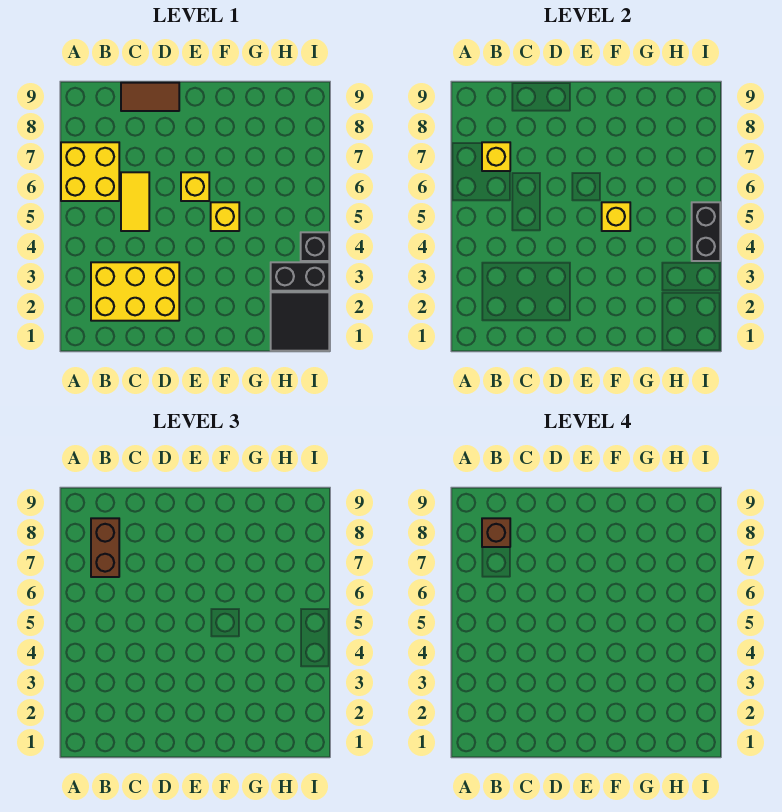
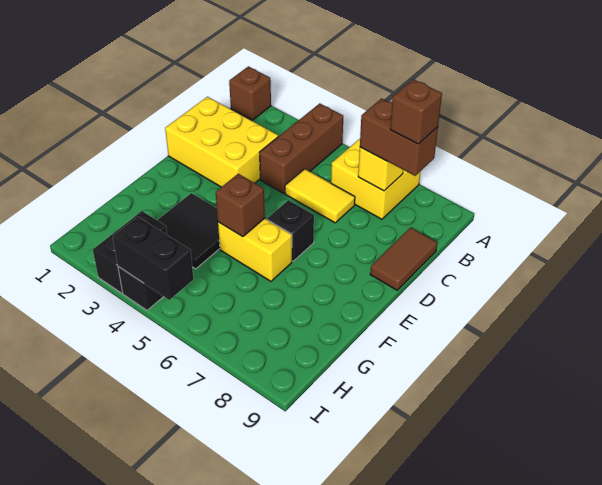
none -> brown brick A1 level 1
none -> brown brick A4:C4 level 1
yellow brick B2:D3 level 1 -> yellow brick C1:D3 level 1
yellow brick E6 level 1 -> black brick E6 level 1
yellow brick F5 level 1 -> yellow brick F5:F6 level 1
yellow brick F5 level 2 -> brown brick F5 level 2
black tile H1:I2 level 1 -> black tile F3:G4 level 1

